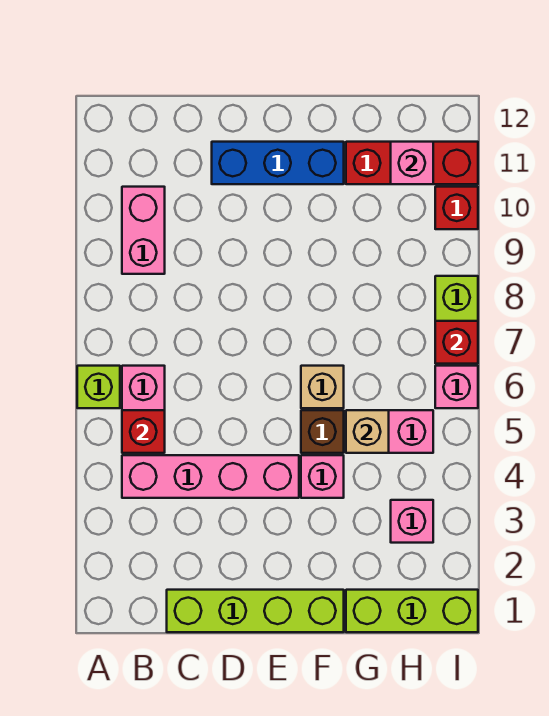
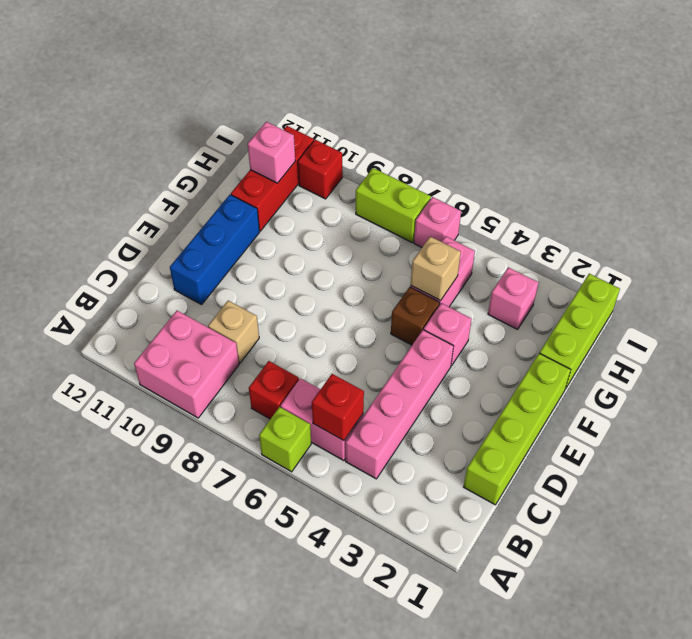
pink brick B9:B10 level 1 -> pink brick A9:B10 level 1
tan brick F6 level 1 -> tan brick C9 level 1
red brick I7 level 2 -> red brick B7 level 1

